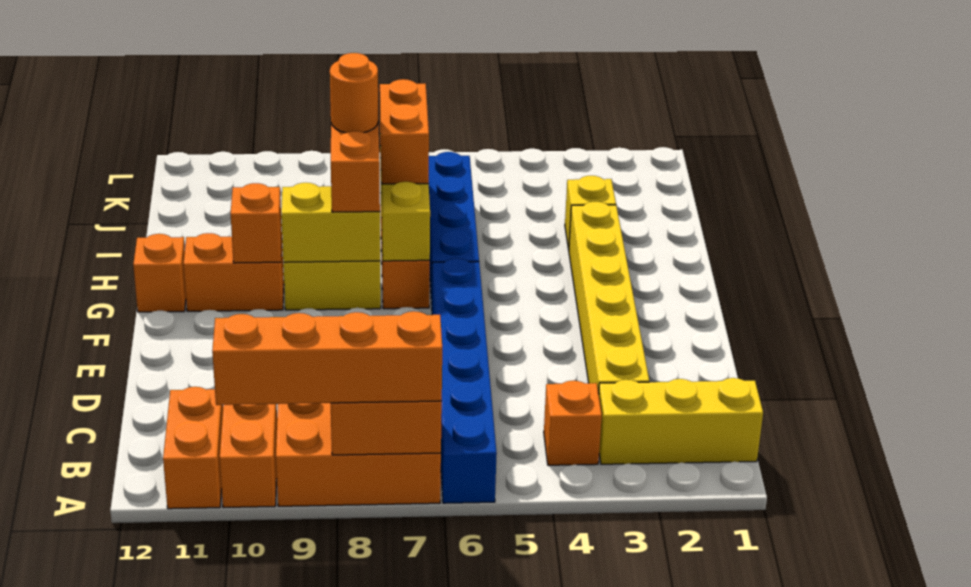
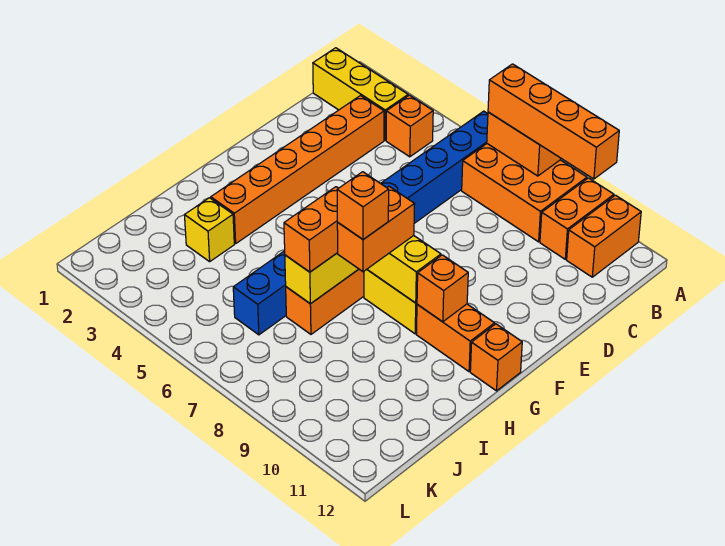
yellow brick C3:H3 level 1 -> orange brick C3:H3 level 1
orange round brick H8 level 4 -> orange brick H8 level 4

